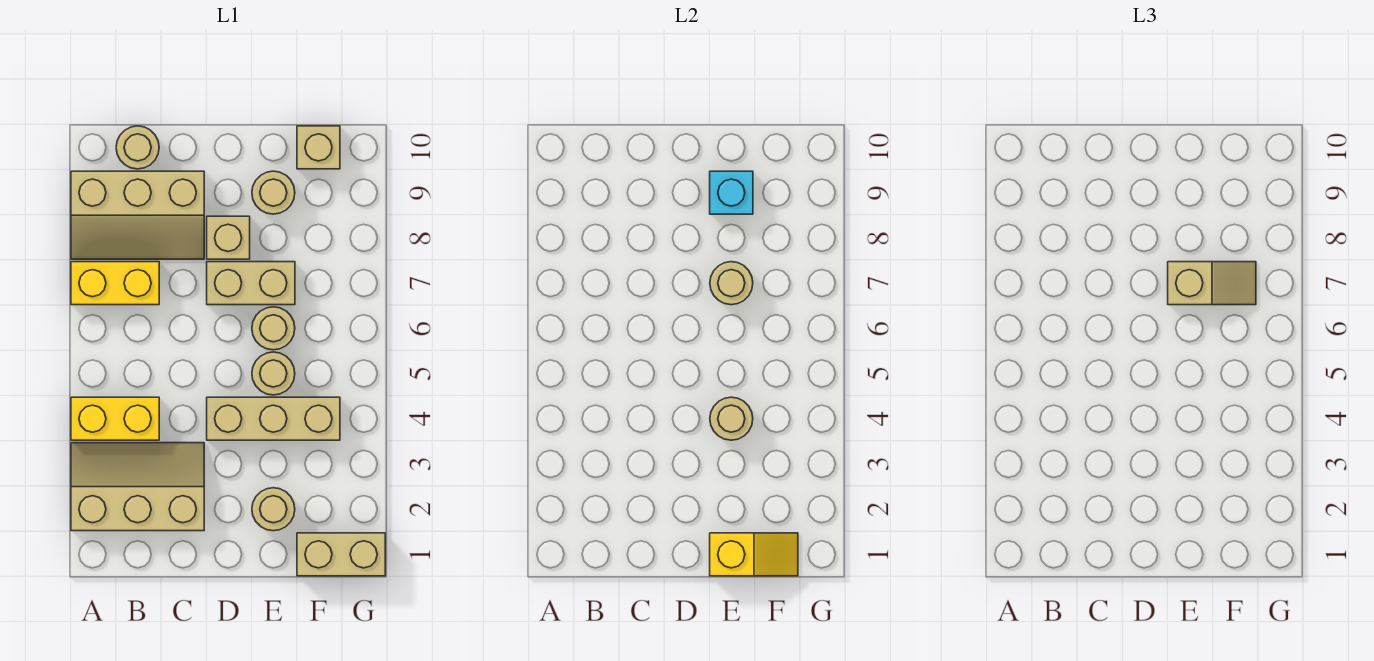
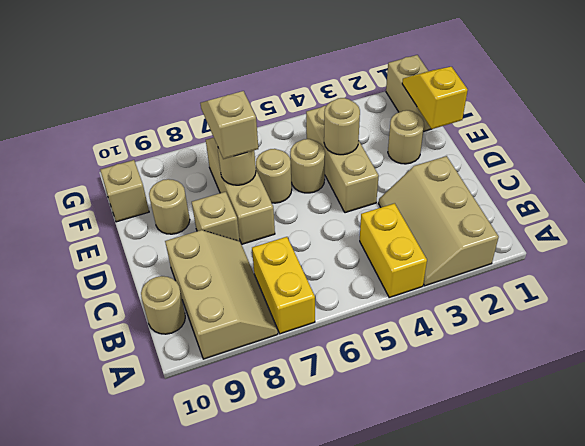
tan brick D7:E7 level 1 -> tan brick D7:F7 level 1
cyan brick E9 level 2 -> none

